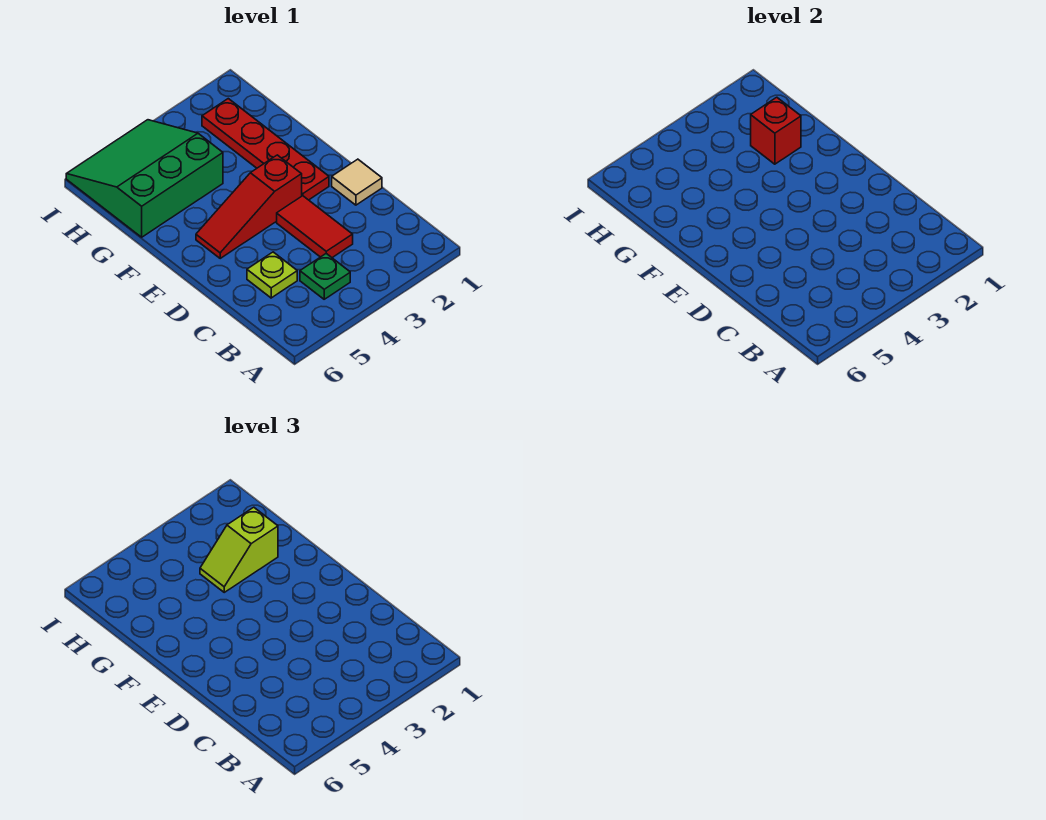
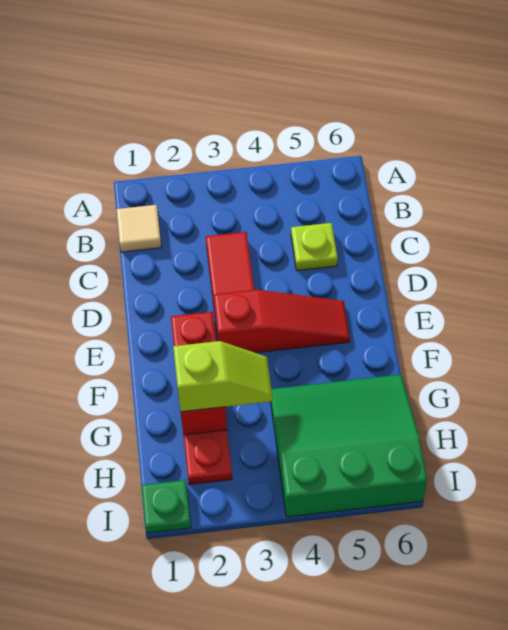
green plate B4 level 1 -> green plate I1 level 1
tan tile D1 level 1 -> tan tile B1 level 1
green slope G4:I6 level 1 top G -> green slope G4:I6 level 1 top I

